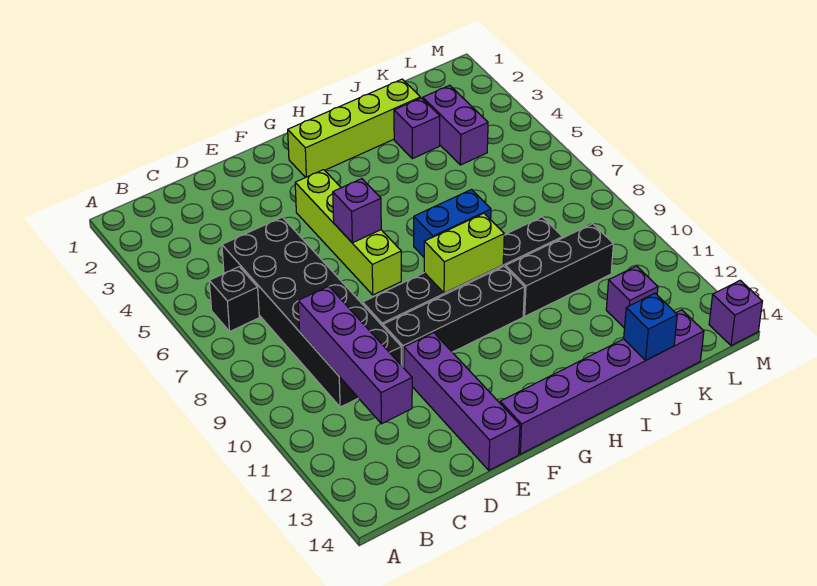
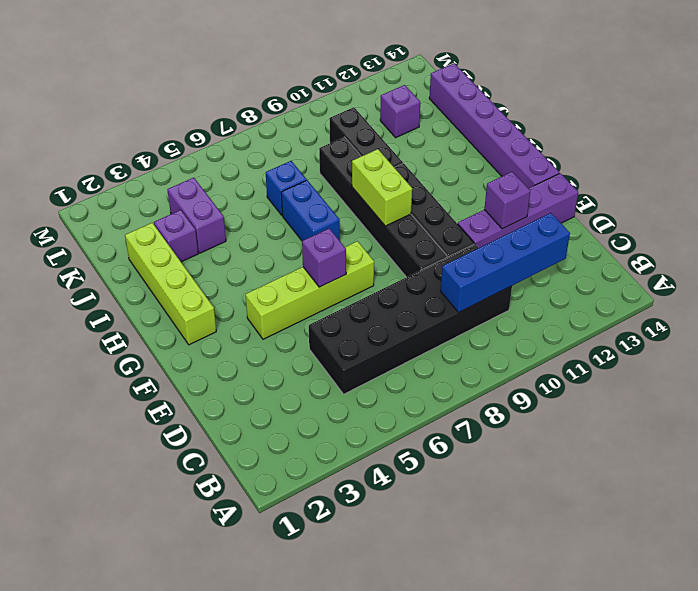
black brick B6 level 1 -> none
purple brick C9:C12 level 2 -> blue brick C9:C12 level 2
blue brick J14 level 2 -> blue brick J7 level 1
purple brick K3:K4 level 1 -> purple brick J4:K4 level 1
purple brick M14 level 1 -> purple brick E12 level 2

